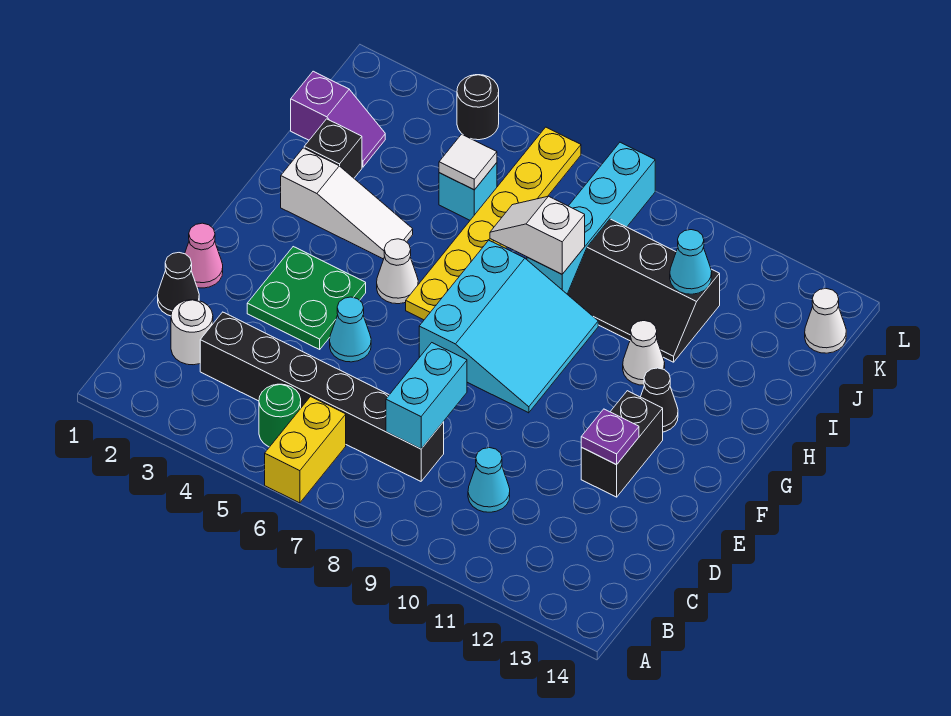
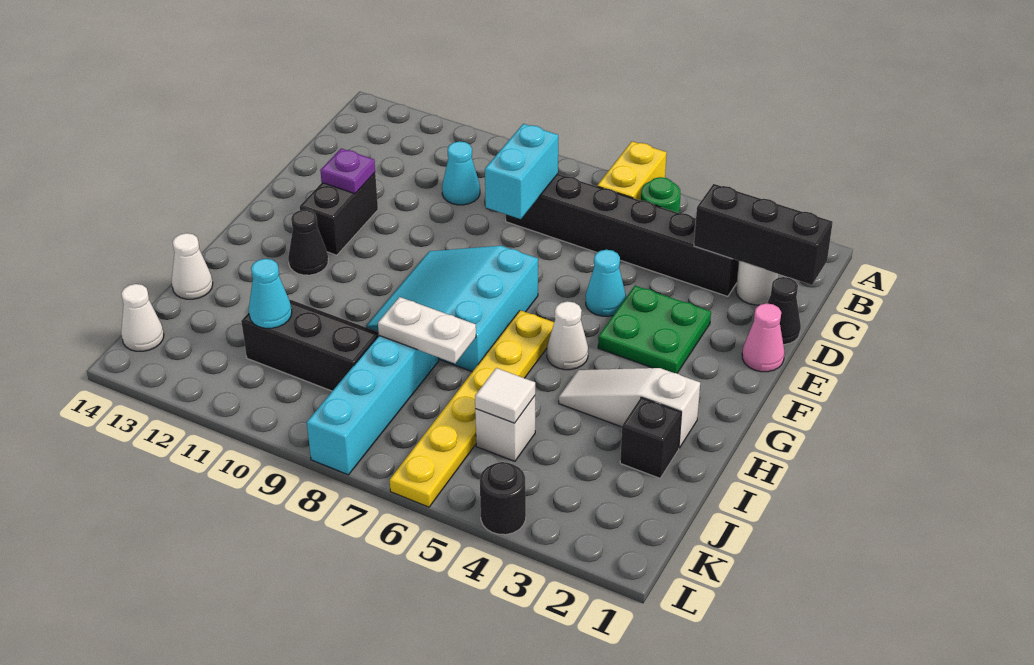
none -> black brick C1:C3 level 2
white cone H11 level 1 -> white cone I14 level 1
white slope I7:I8 level 2 top 8 -> white plate I7:I8 level 2
purple slope J1:J2 level 1 top 1 -> none
cyan brick J5 level 1 -> white brick J5 level 1

